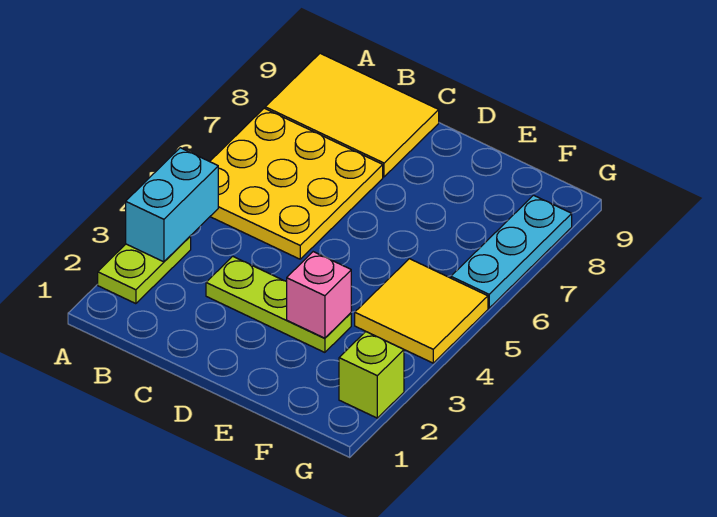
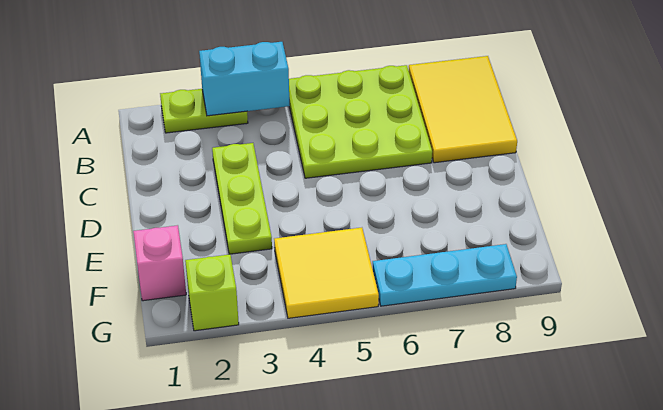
yellow plate A5:C7 level 1 -> lime plate A5:C7 level 1
pink brick E3 level 2 -> pink brick F1 level 1

